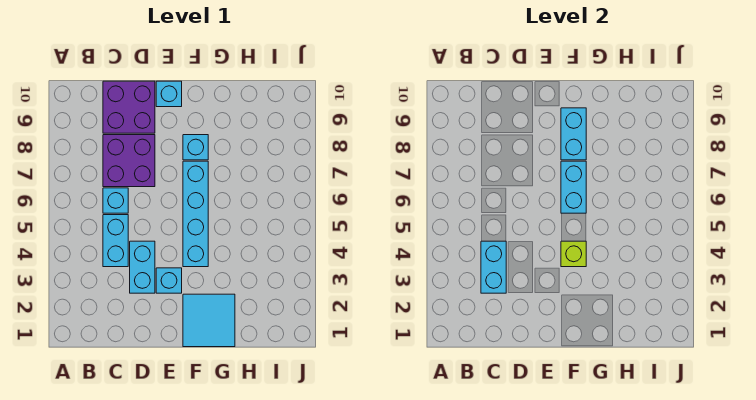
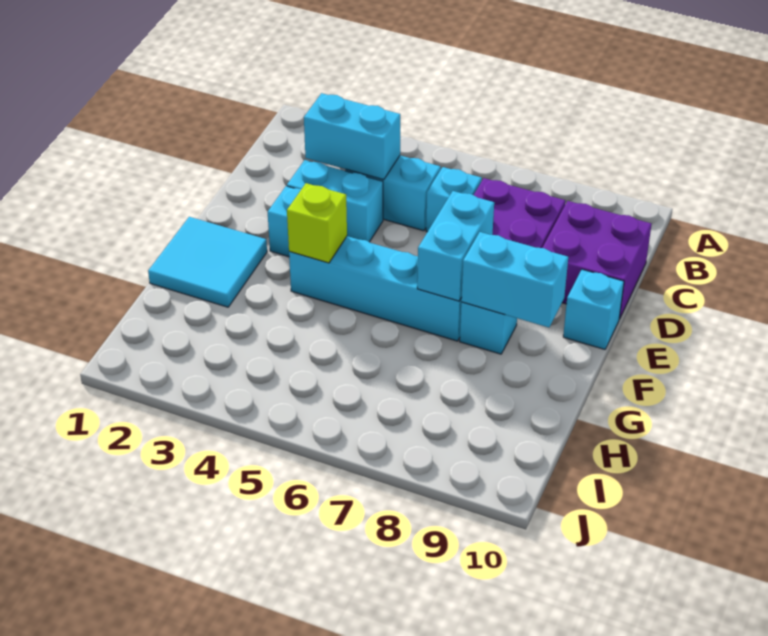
cyan brick F6:F7 level 2 -> cyan brick E7:F7 level 2

